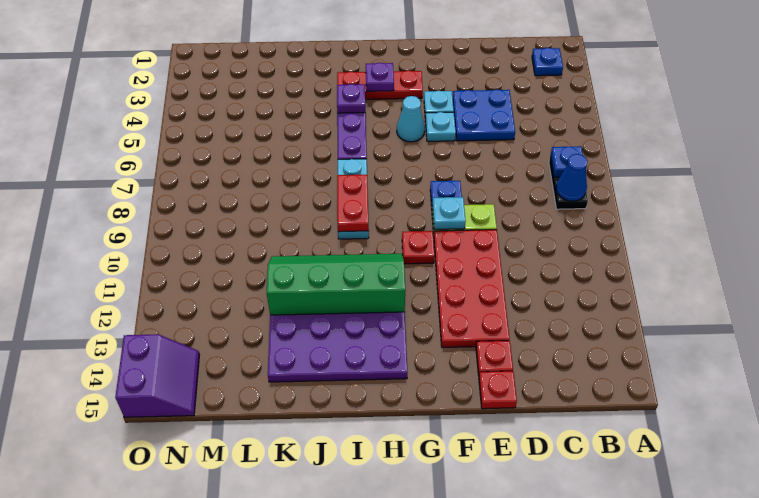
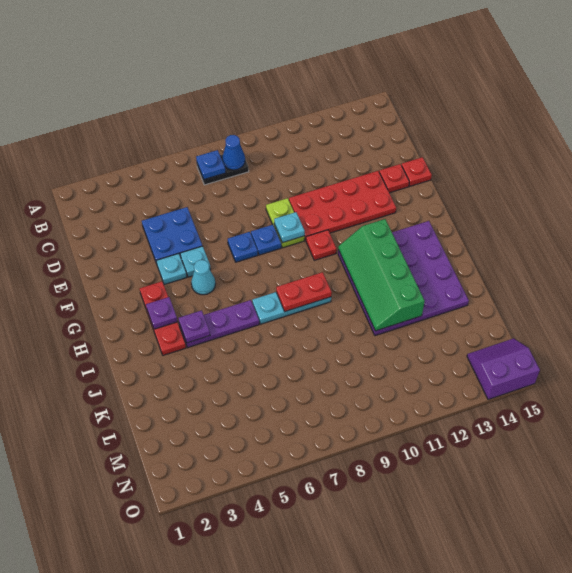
blue plate B2 level 1 -> blue plate F7 level 1

